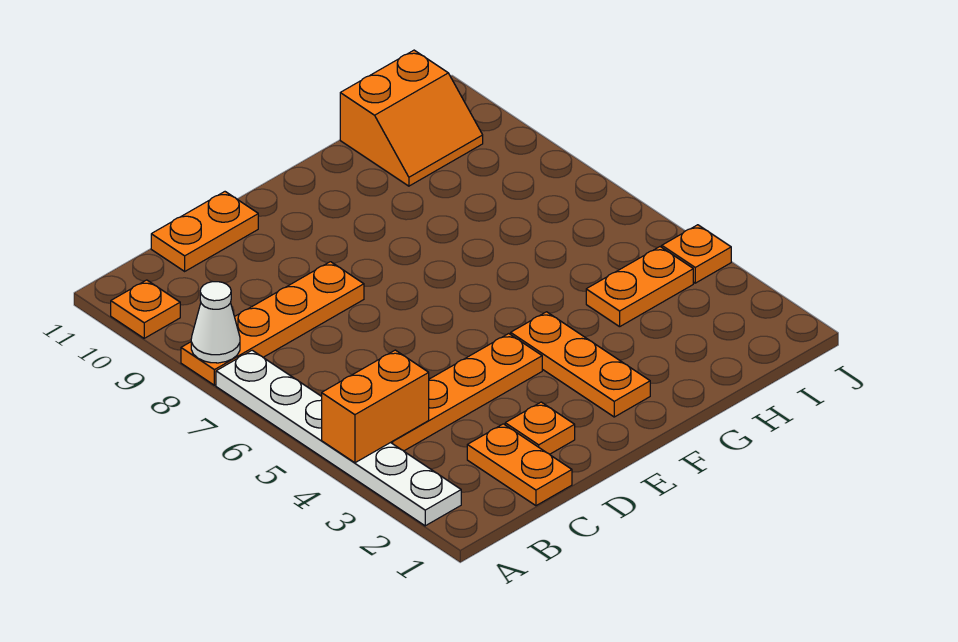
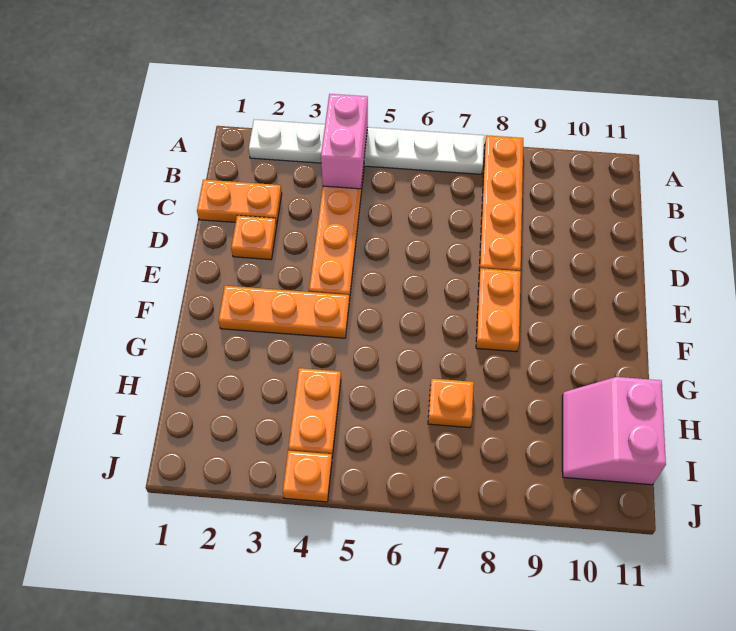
orange brick A4:B4 level 2 -> pink brick A4:B4 level 2
white cone A8 level 2 -> none
orange plate A10 level 1 -> orange plate H7 level 1
orange plate C11:D11 level 1 -> orange plate E8:F8 level 1
orange slope H10:I11 level 1 top 11 -> pink slope H10:I11 level 1 top 11

